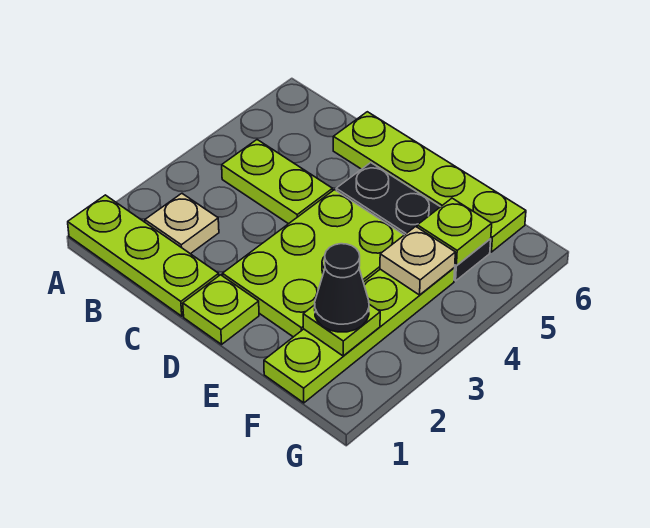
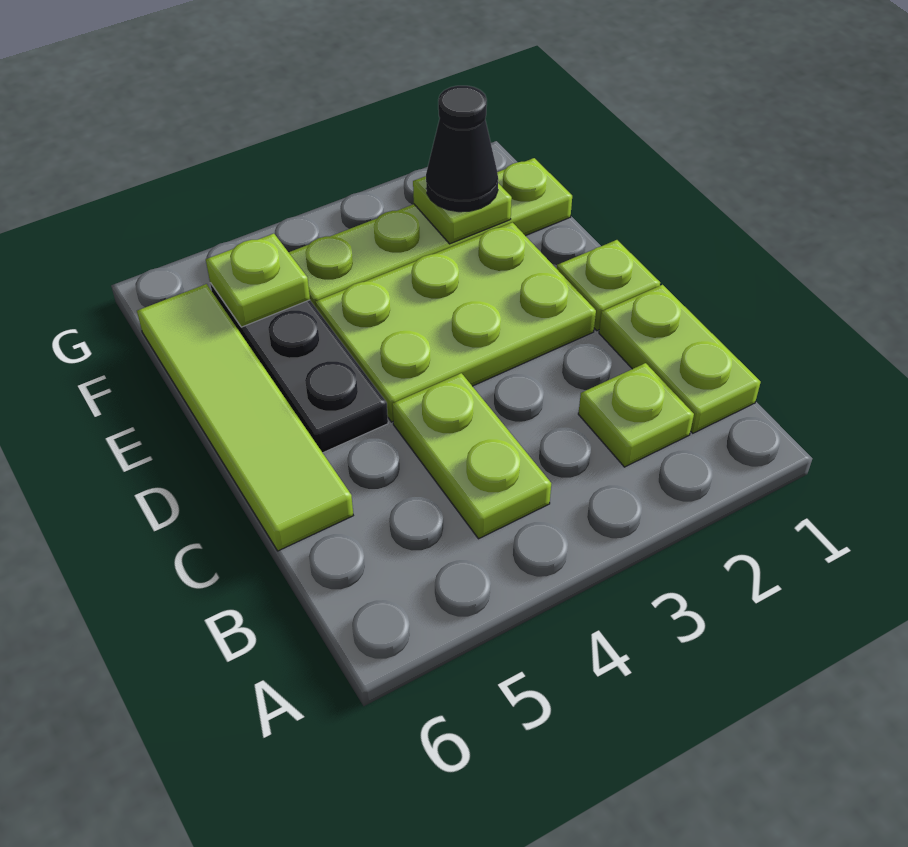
lime plate A1:C1 level 1 -> lime plate B1:C1 level 1
tan plate B2 level 1 -> lime plate B2 level 1
lime plate C6:F6 level 1 -> lime tile C6:F6 level 1
tan plate F4 level 2 -> none

